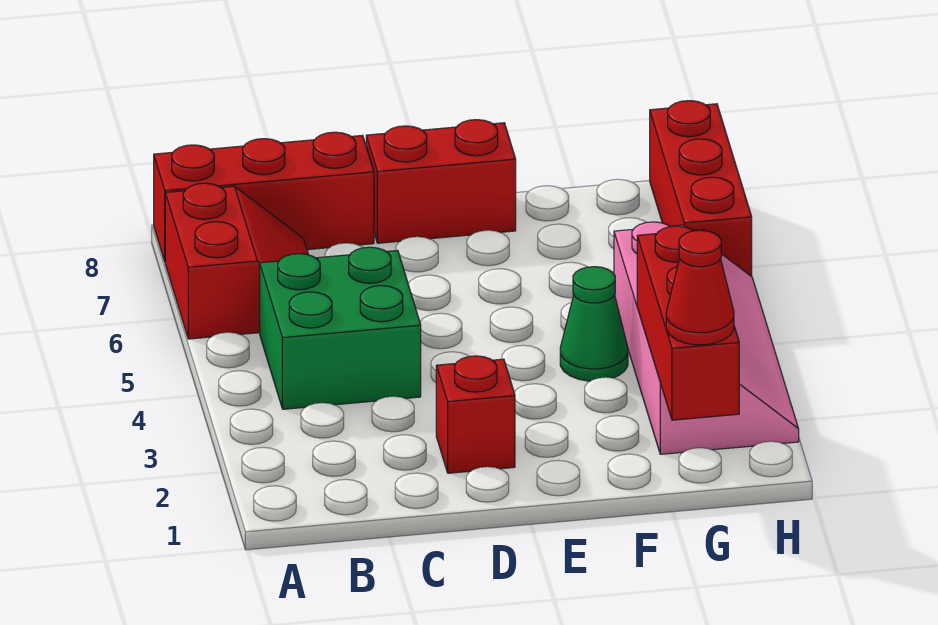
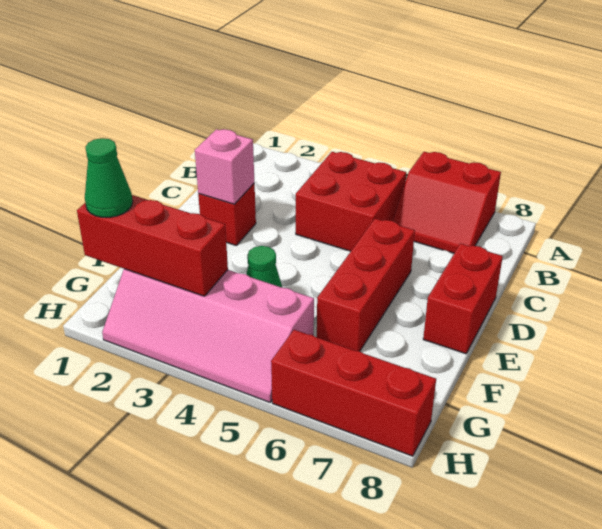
red brick A8:C8 level 1 -> red brick D6:F6 level 1
green brick B4:C5 level 1 -> red brick B4:C5 level 1
none -> pink brick D2 level 2
red cone G1 level 3 -> green cone G1 level 3

